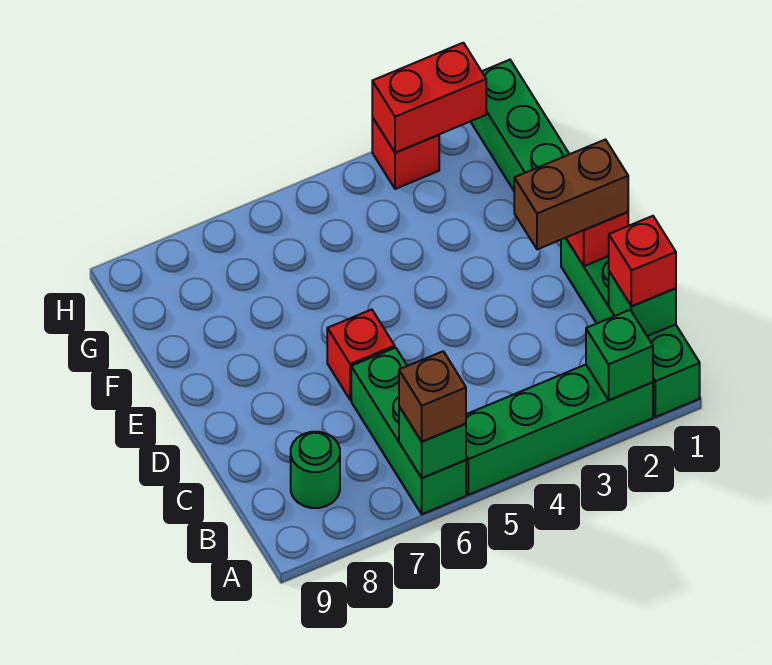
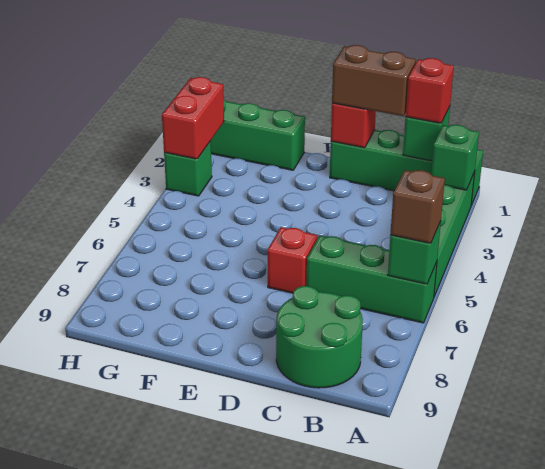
green round brick B8 level 1 -> green round brick B8:C9 level 1
brown brick D1:D2 level 3 -> brown brick C1:D1 level 3
red brick H3 level 1 -> green brick H3 level 1

